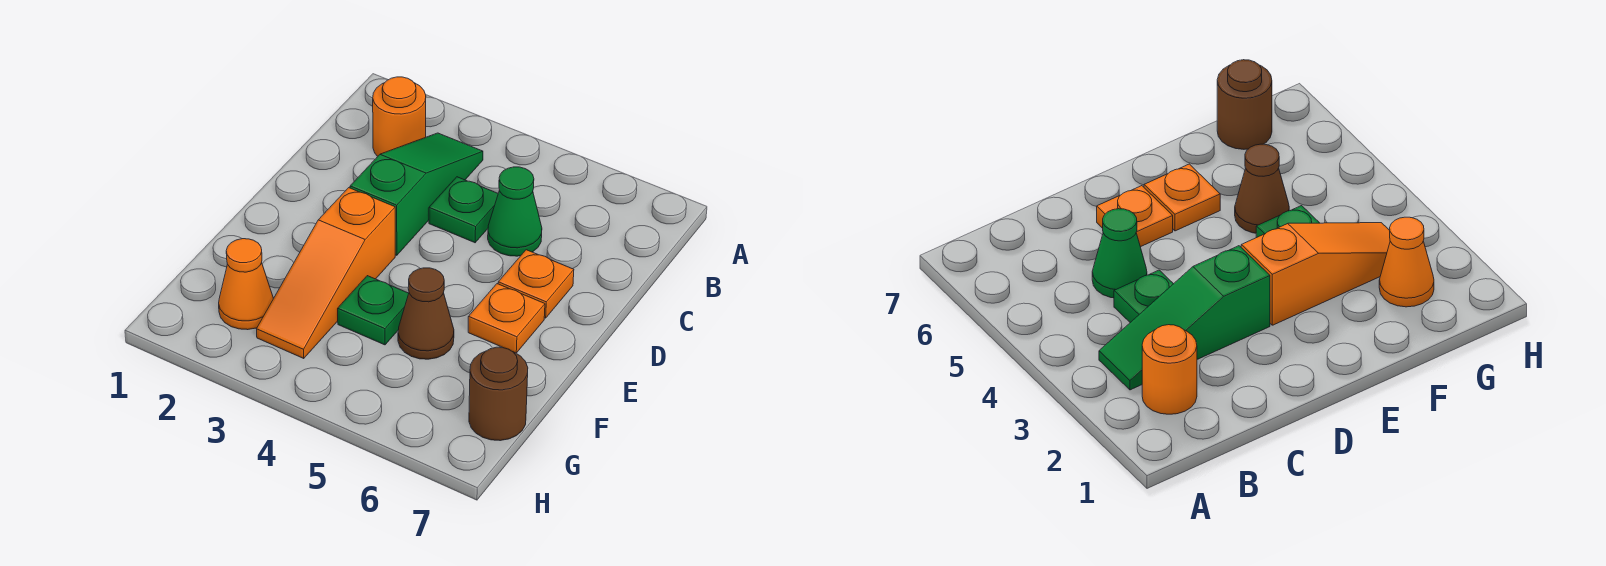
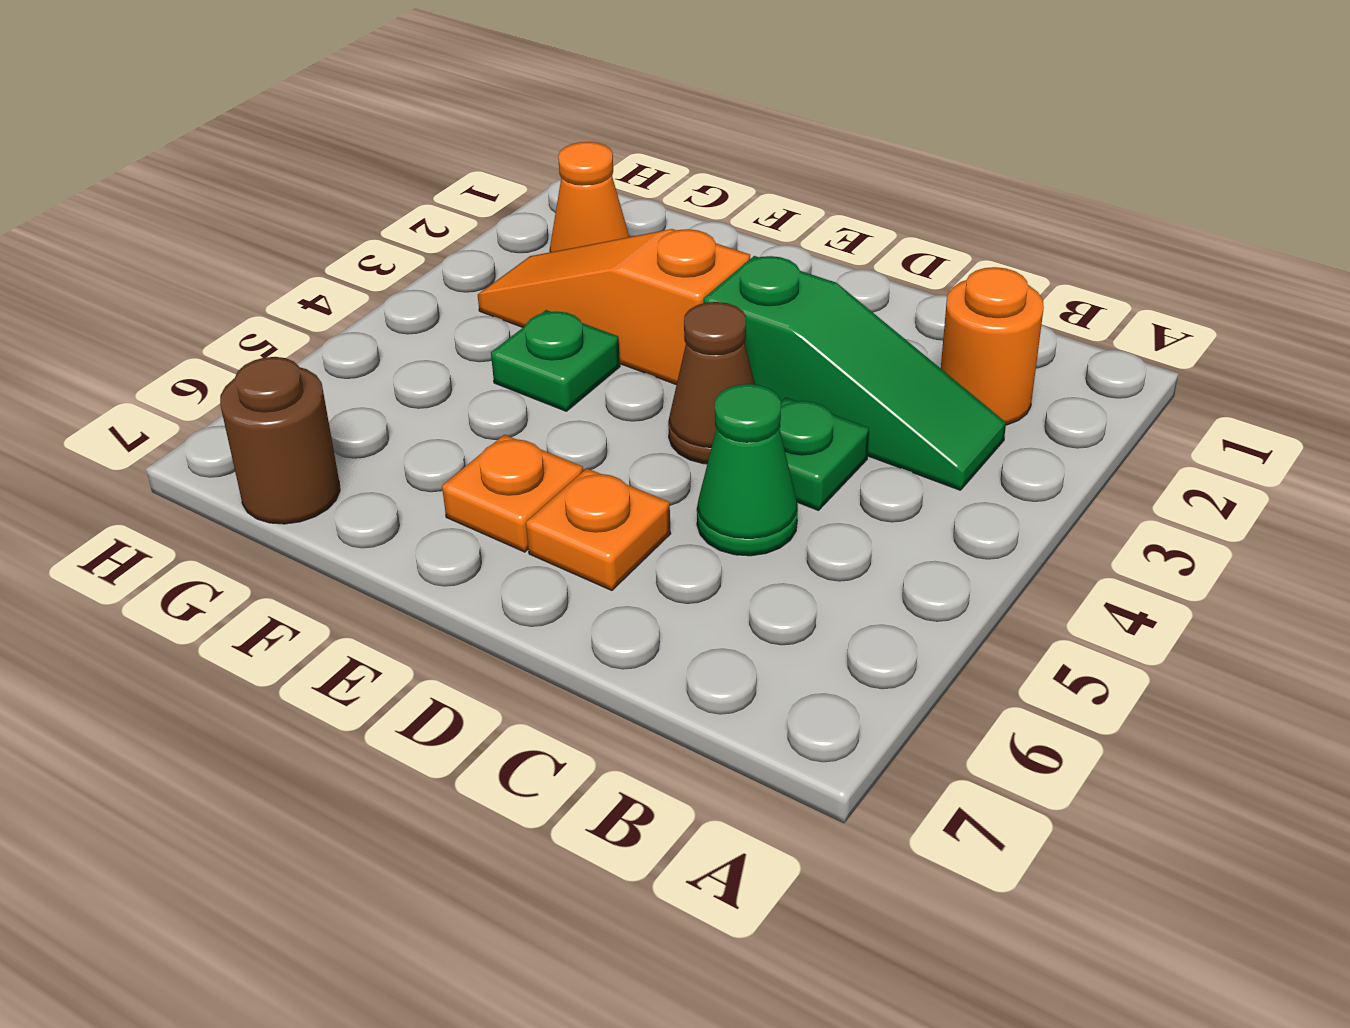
brown cone F5 level 1 -> brown cone D4 level 1

